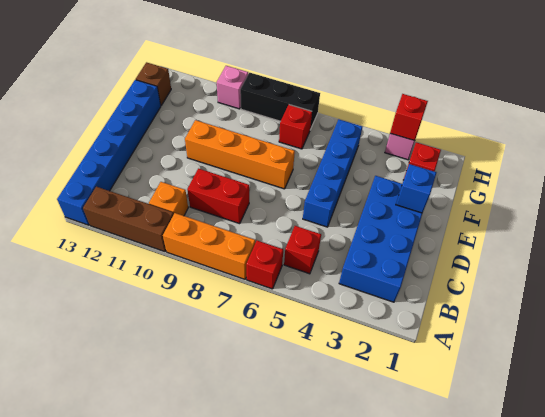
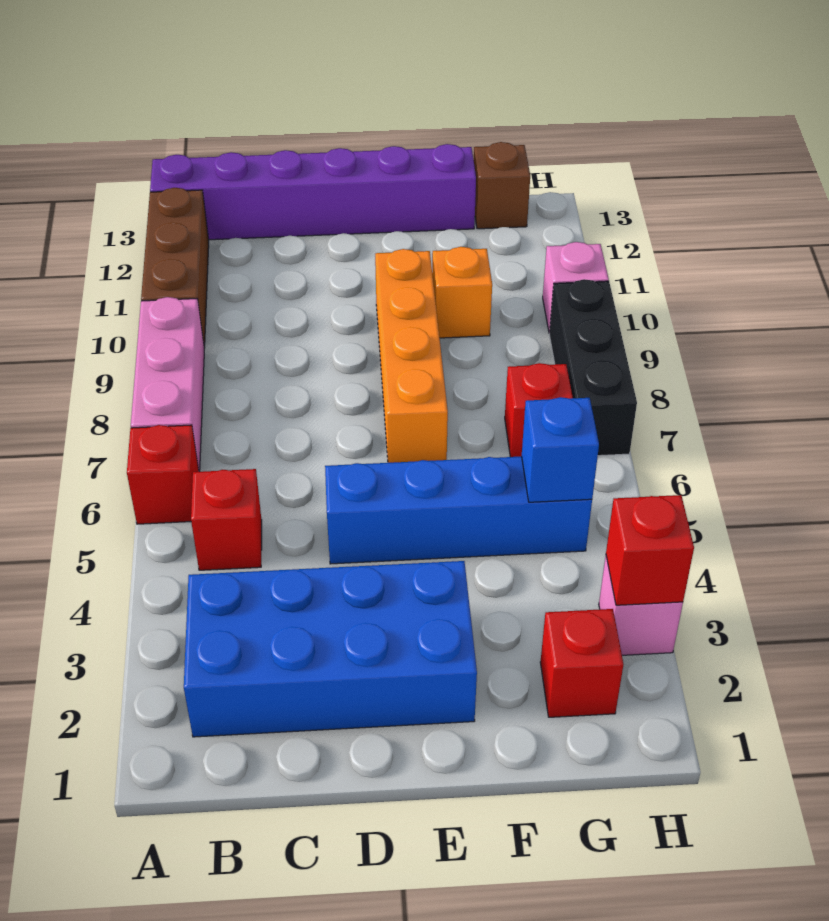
orange brick A7:A9 level 1 -> pink brick A7:A9 level 1
blue brick A13:F13 level 1 -> purple brick A13:F13 level 1
orange brick B10 level 1 -> orange brick F10 level 1
red brick C8:C9 level 1 -> none
blue brick E2 level 2 -> blue brick G5 level 2

